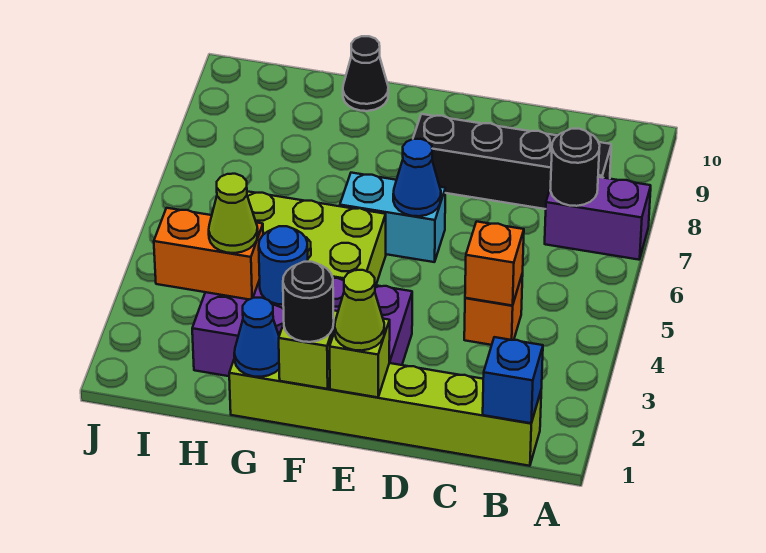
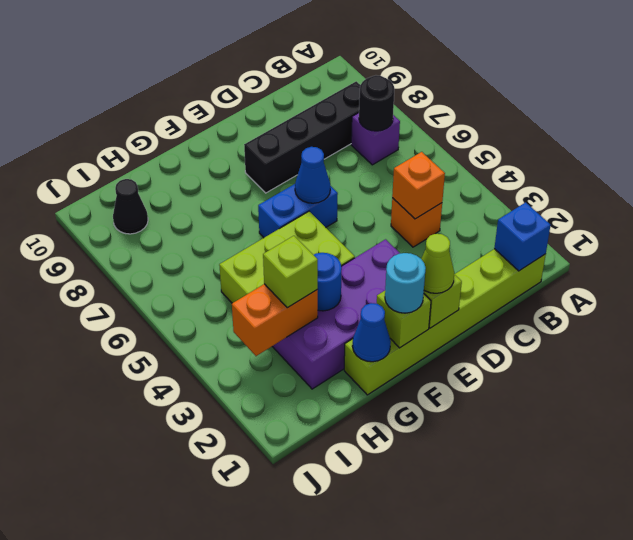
purple brick A7:B7 level 1 -> purple brick B7 level 1
cyan brick E6:F6 level 1 -> blue brick E6:F6 level 1
black round brick F1 level 3 -> cyan round brick F1 level 3
black cone G10 level 1 -> black cone I9 level 1
lime cone H3 level 3 -> lime brick H3 level 3

